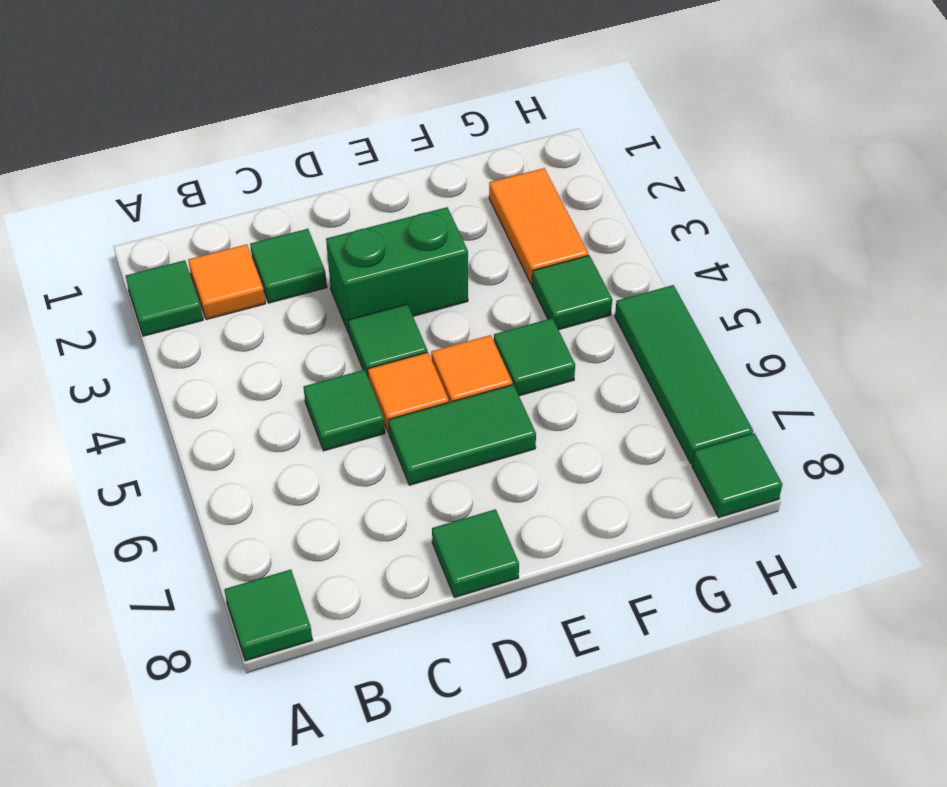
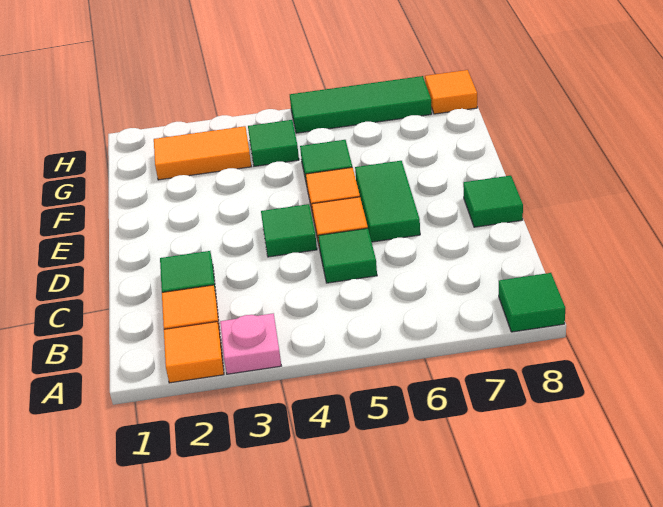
green tile A2 level 1 -> orange tile A2 level 1
none -> pink plate A3 level 1
green brick D3:E3 level 1 -> none
green tile H8 level 1 -> orange tile H8 level 1

